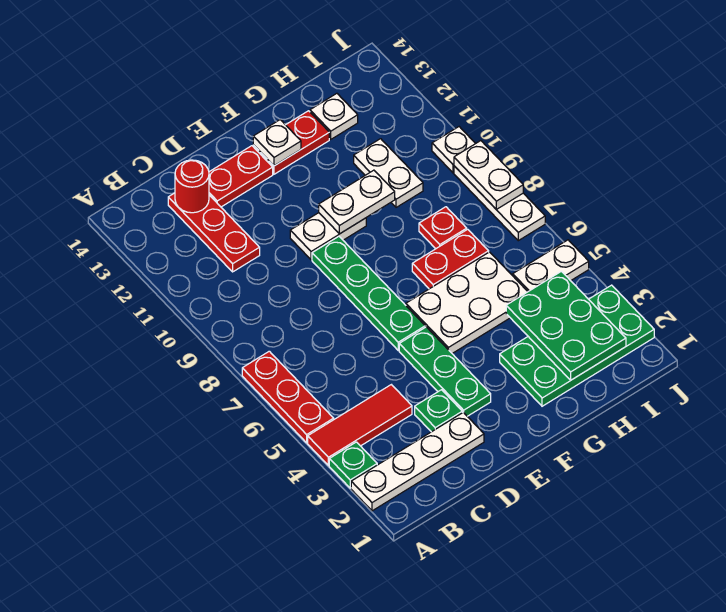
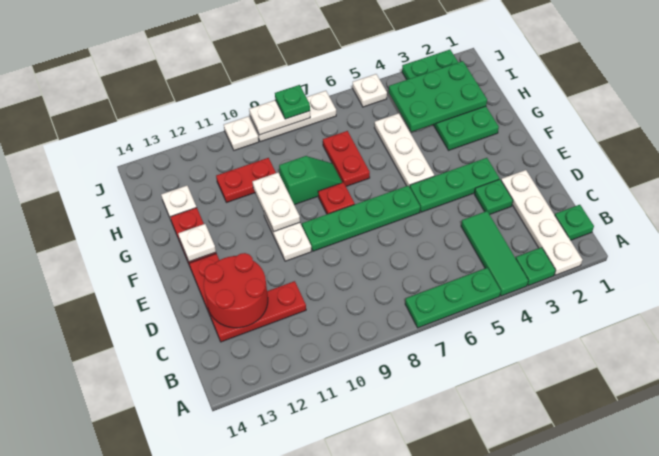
red tile A4:C4 level 1 -> green tile A4:C4 level 1
red plate A5:A7 level 1 -> green plate A5:A7 level 1
none -> green plate B1 level 1
red round brick C13 level 2 -> red round brick C12:D13 level 2
white plate F5:H6 level 1 -> white plate F5:H5 level 1
none -> green slope G8:G9 level 1 top 9
red plate H8 level 1 -> red plate F8 level 1
white plate H10:H11 level 1 -> red plate H10:H11 level 1
white plate I5:J5 level 1 -> white plate J5 level 1
none -> green plate J8 level 3

